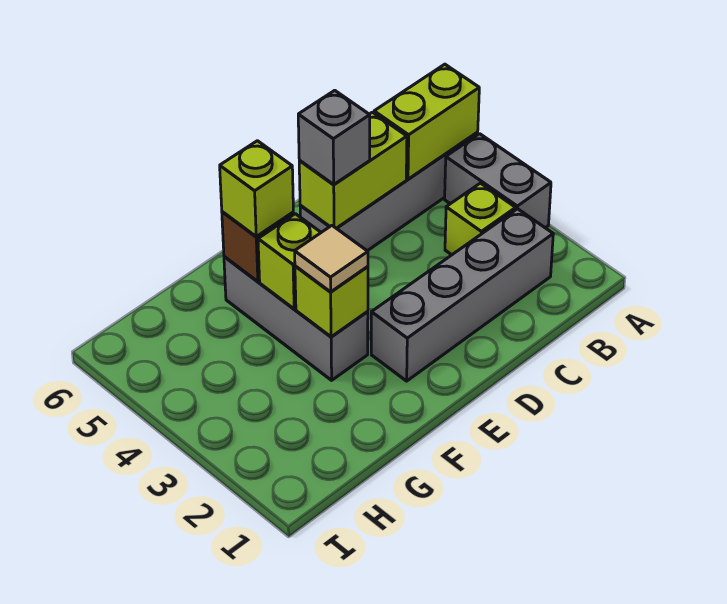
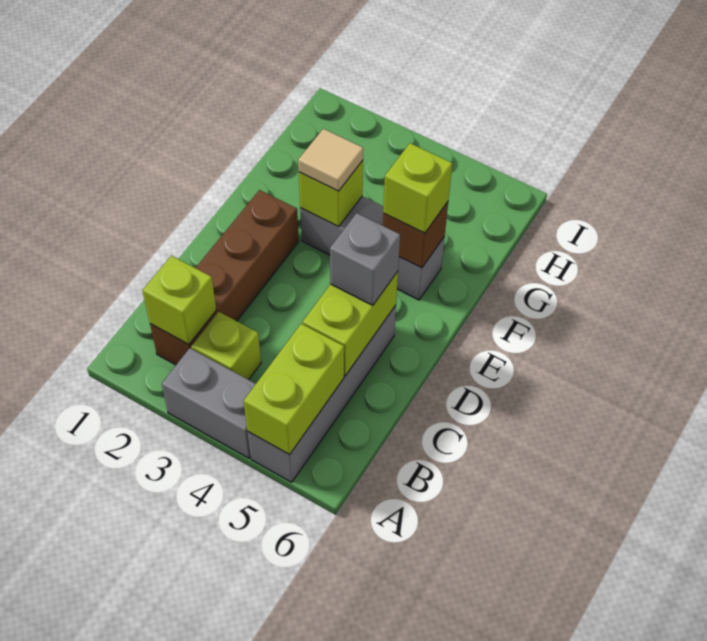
grey brick B2:E2 level 1 -> brown brick B2:E2 level 1
lime brick F4 level 2 -> lime brick B2 level 2

